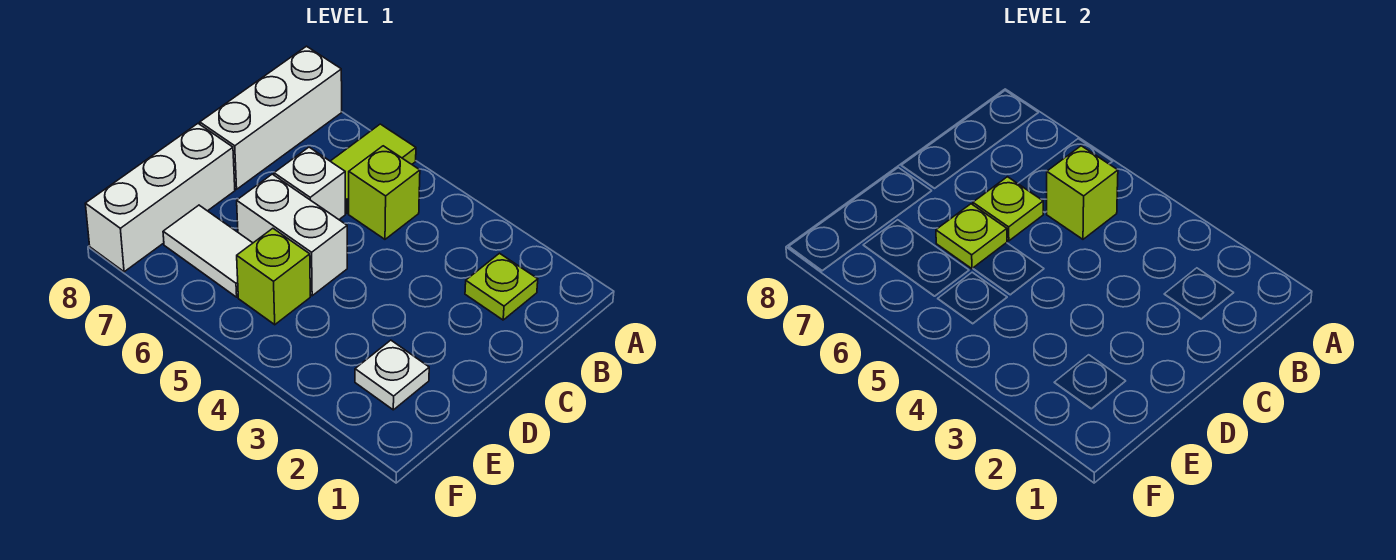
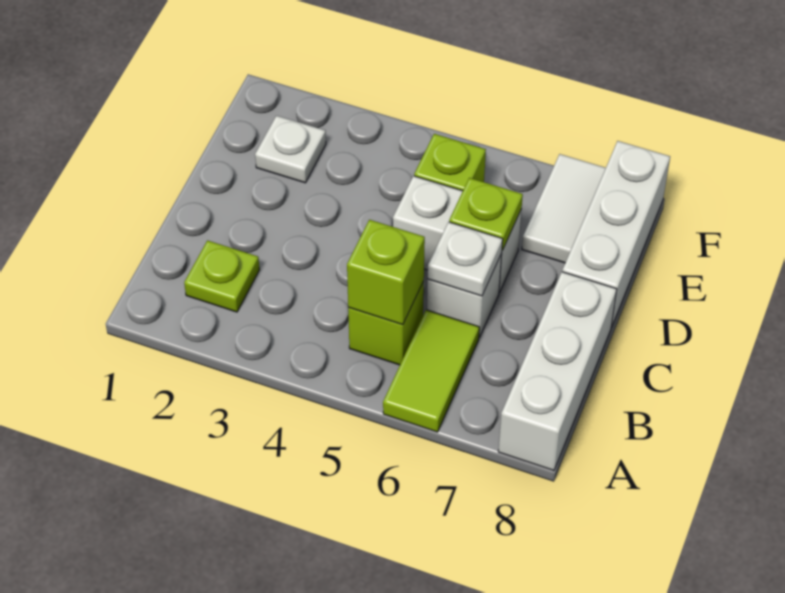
lime plate C6 level 2 -> white plate C6 level 2
white tile E6:E7 level 1 -> white tile E7:F7 level 1

